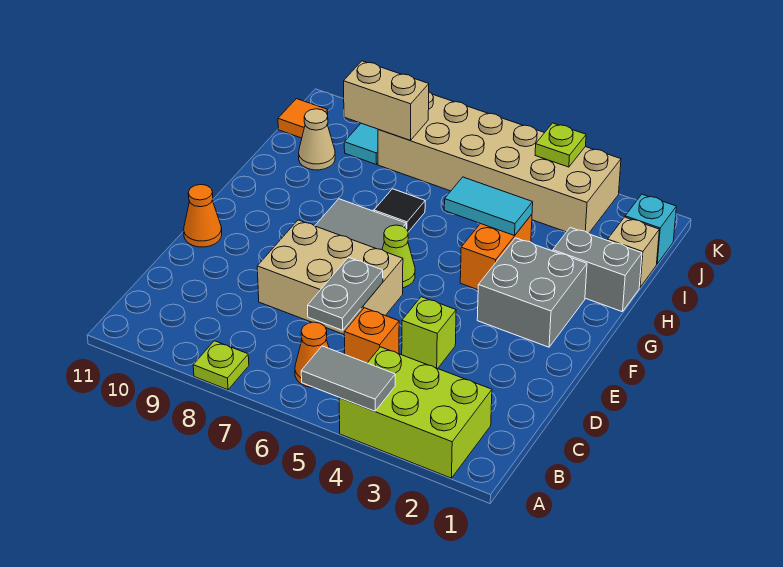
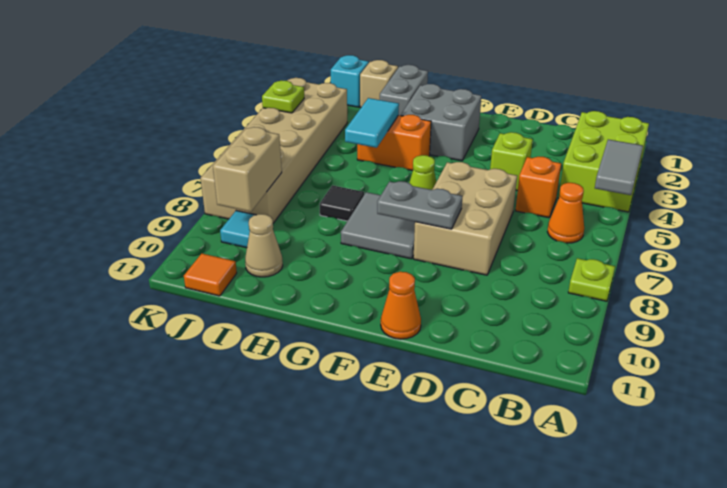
grey plate C6:D6 level 2 -> grey plate E8:F8 level 2

